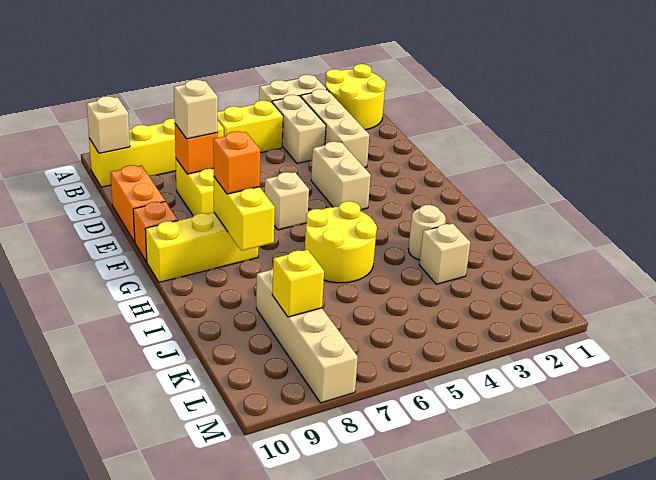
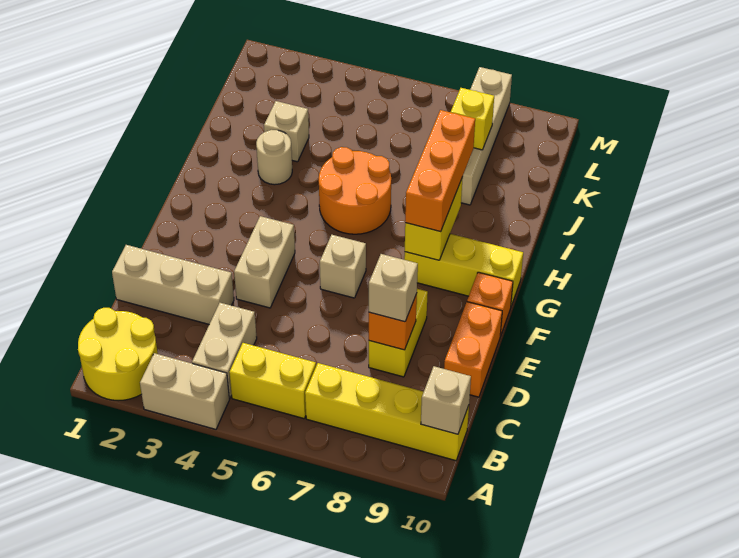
tan brick B3:D3 level 1 -> tan brick D1:D3 level 1
orange brick G8 level 3 -> orange brick G8:I8 level 3
yellow round brick H5:I6 level 1 -> orange round brick H5:I6 level 1

